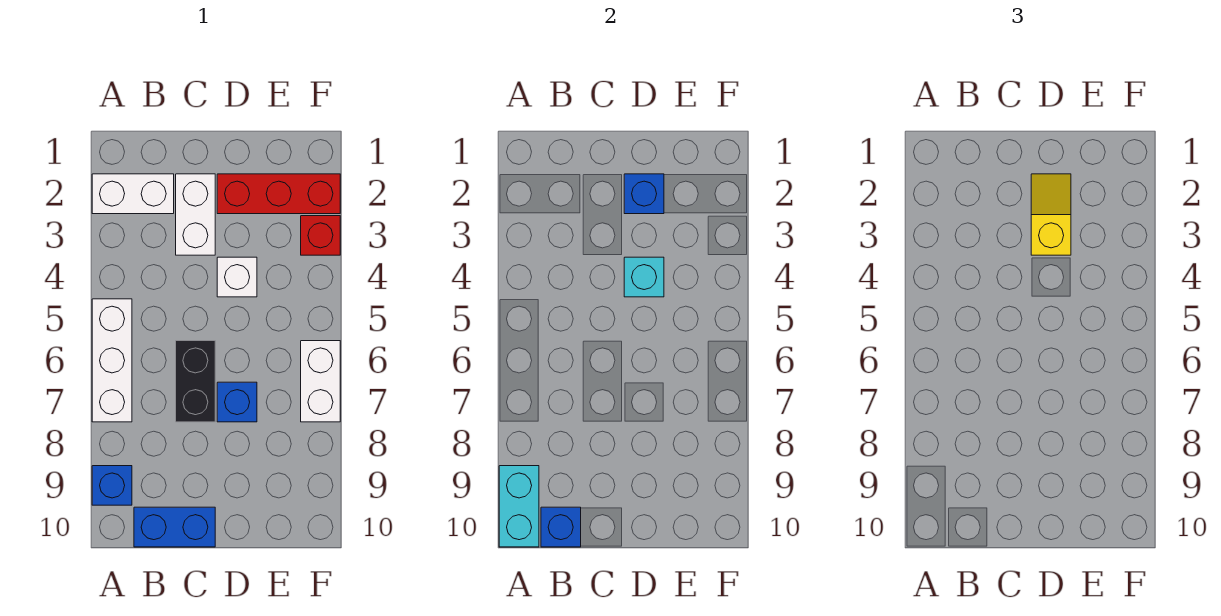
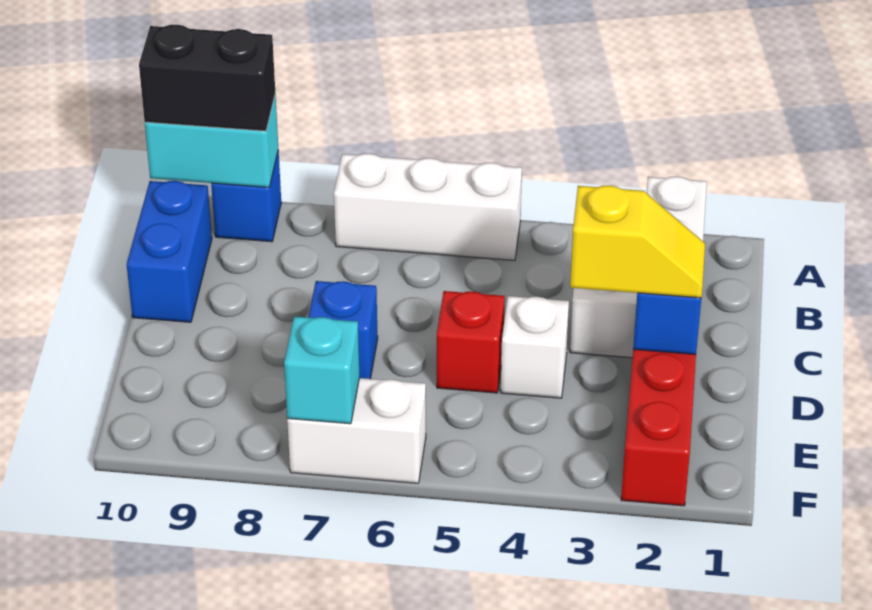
blue brick B10 level 2 -> none
black brick C6:C7 level 1 -> black brick A9:A10 level 3
cyan brick D4 level 2 -> cyan brick F7 level 2
red brick F3 level 1 -> red brick D5 level 1

